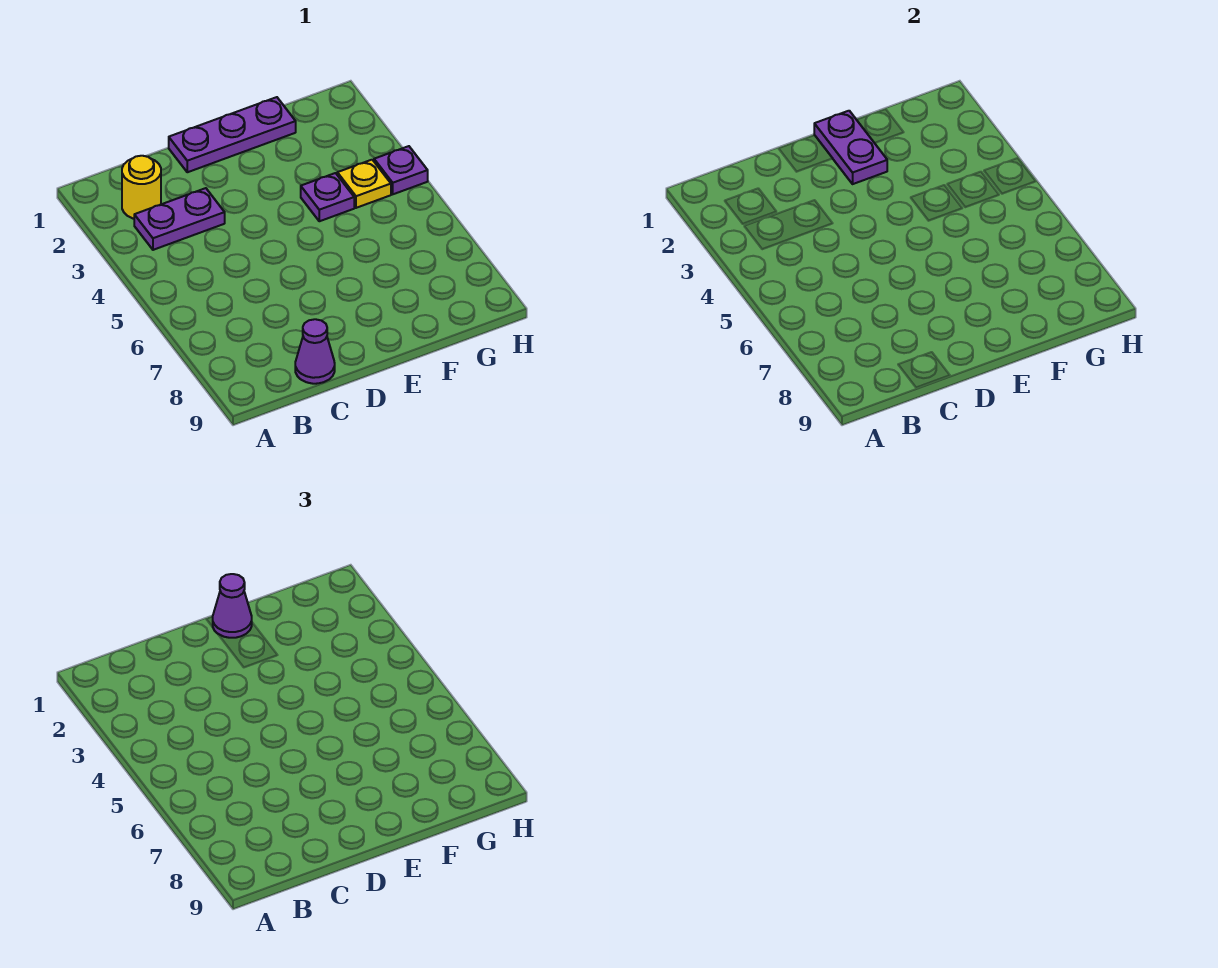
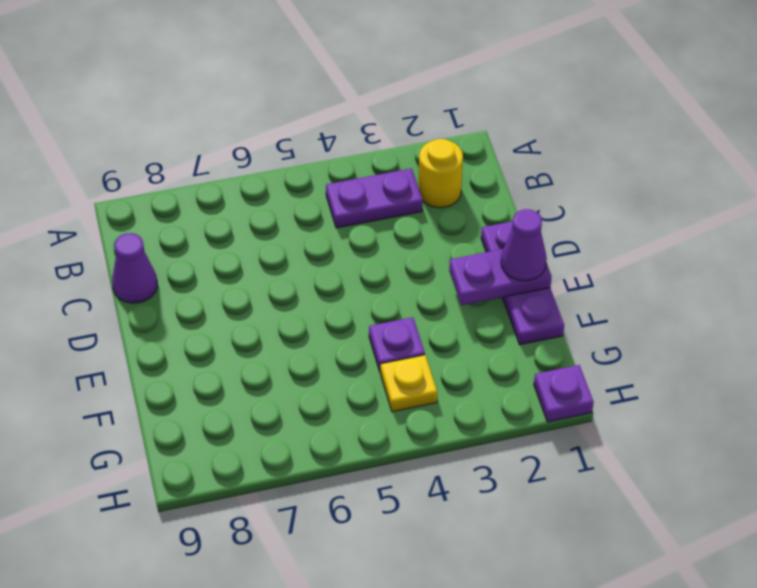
purple plate B3:C3 level 1 -> purple plate B3:B4 level 1
purple plate H4 level 1 -> purple plate H1 level 1

